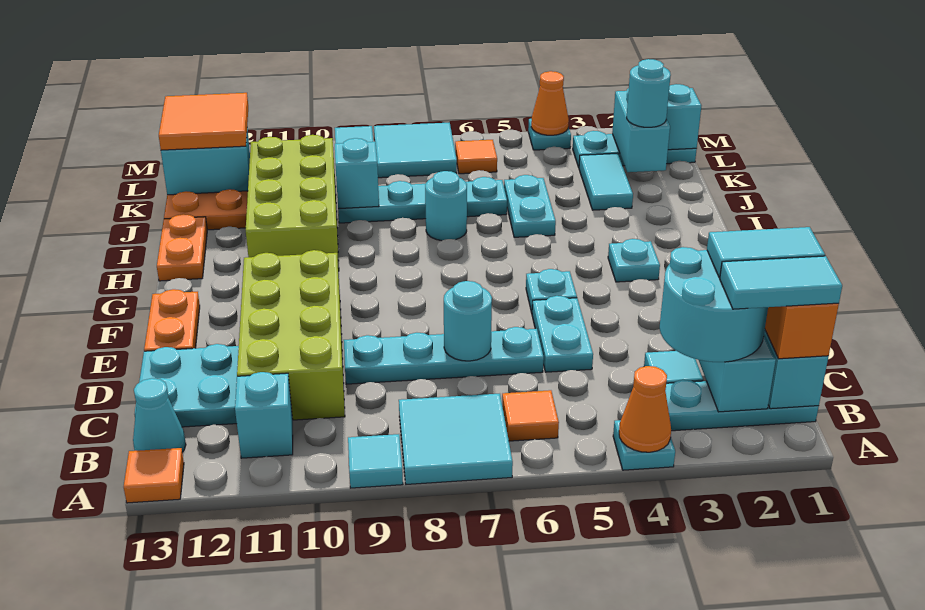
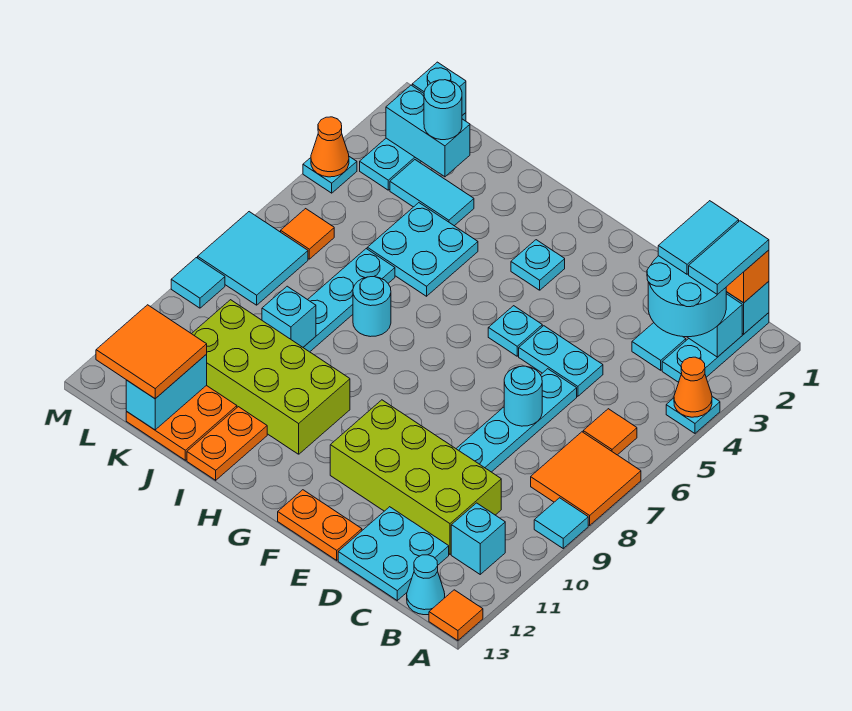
cyan tile A7:B8 level 1 -> orange tile A7:B8 level 1
orange plate H13:I13 level 1 -> orange plate I12:I13 level 1
cyan plate I5:J5 level 1 -> cyan plate I4:J5 level 1

